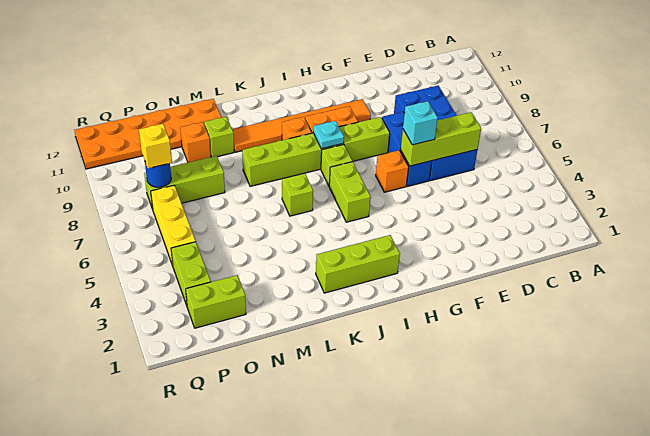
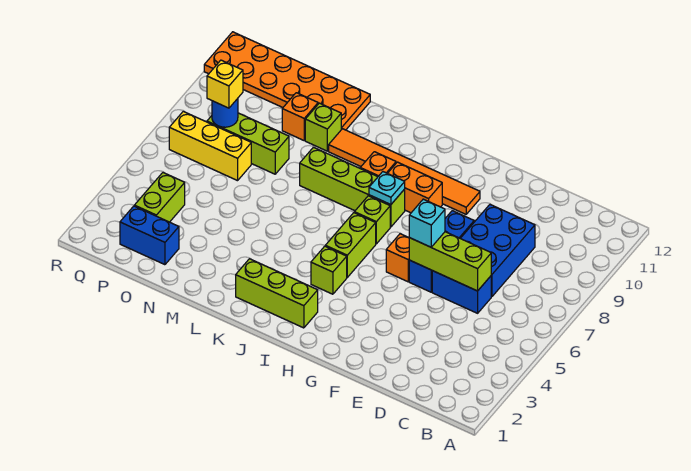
lime brick G8:L8 level 1 -> lime brick I8:L8 level 1
lime brick K6 level 1 -> lime brick I4 level 1
lime brick O2:P2 level 1 -> blue brick O2:P2 level 1
yellow brick P5:P7 level 1 -> yellow brick O7:Q7 level 1

